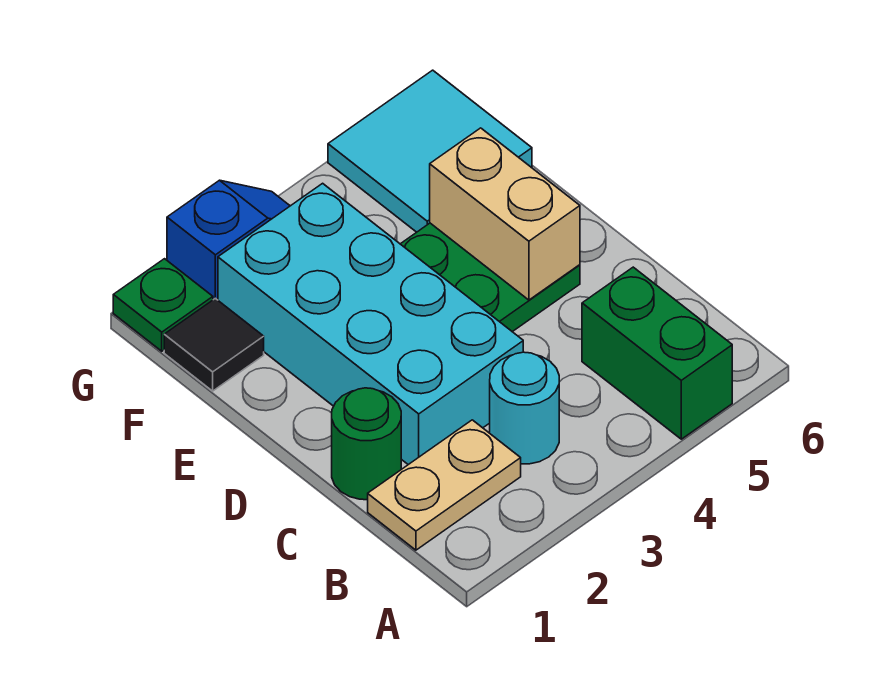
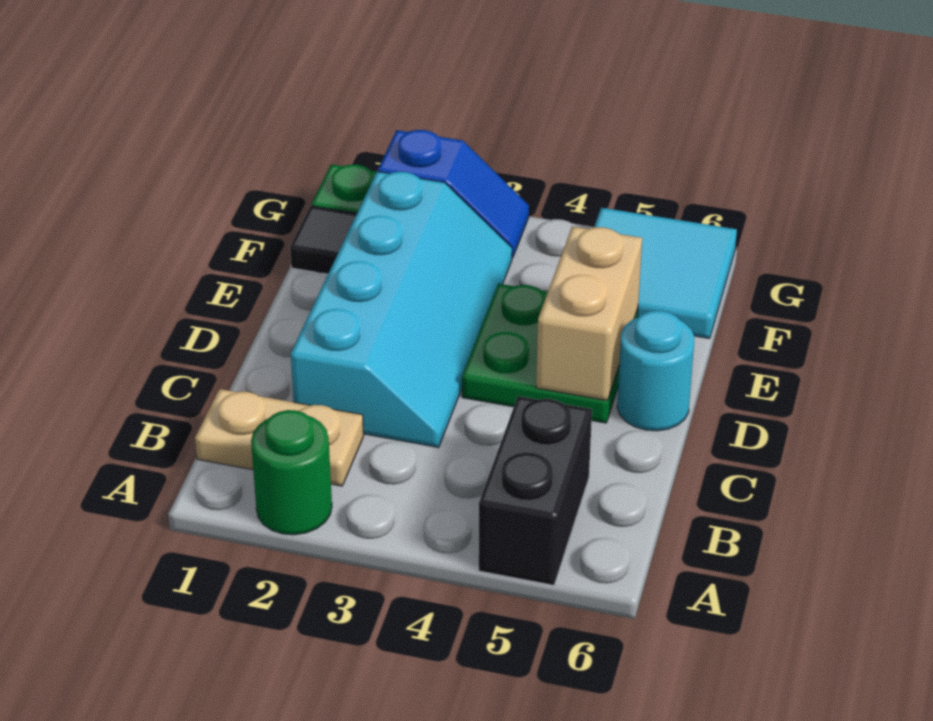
green brick A5:B5 level 1 -> black brick A5:B5 level 1
cyan round brick B3 level 1 -> cyan round brick D6 level 1
green round brick C1 level 1 -> green round brick A2 level 1
cyan brick C2:F3 level 1 -> cyan slope C2:F3 level 1 top 2

